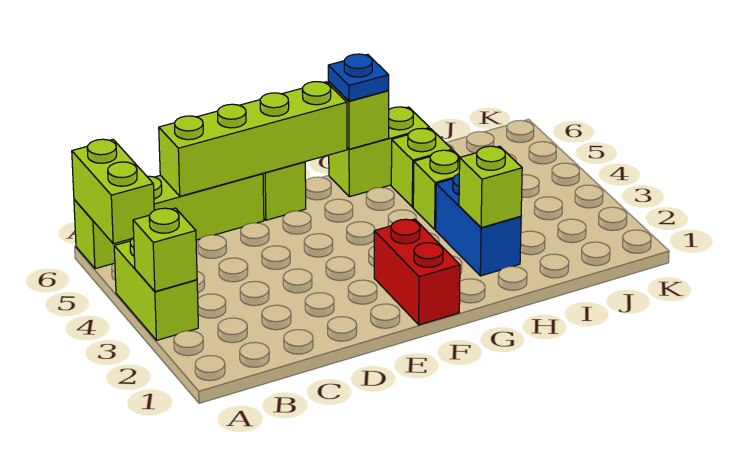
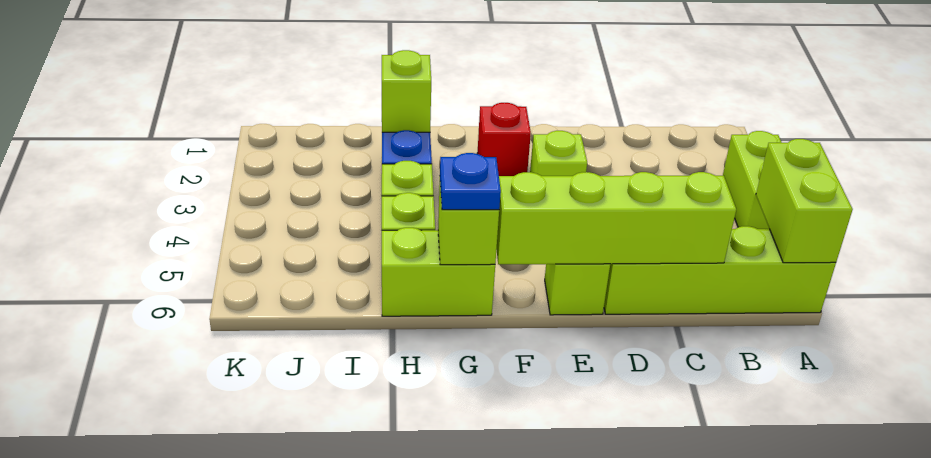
lime brick A3 level 2 -> lime brick E3 level 1
red brick F1:F2 level 1 -> red brick F2 level 1

